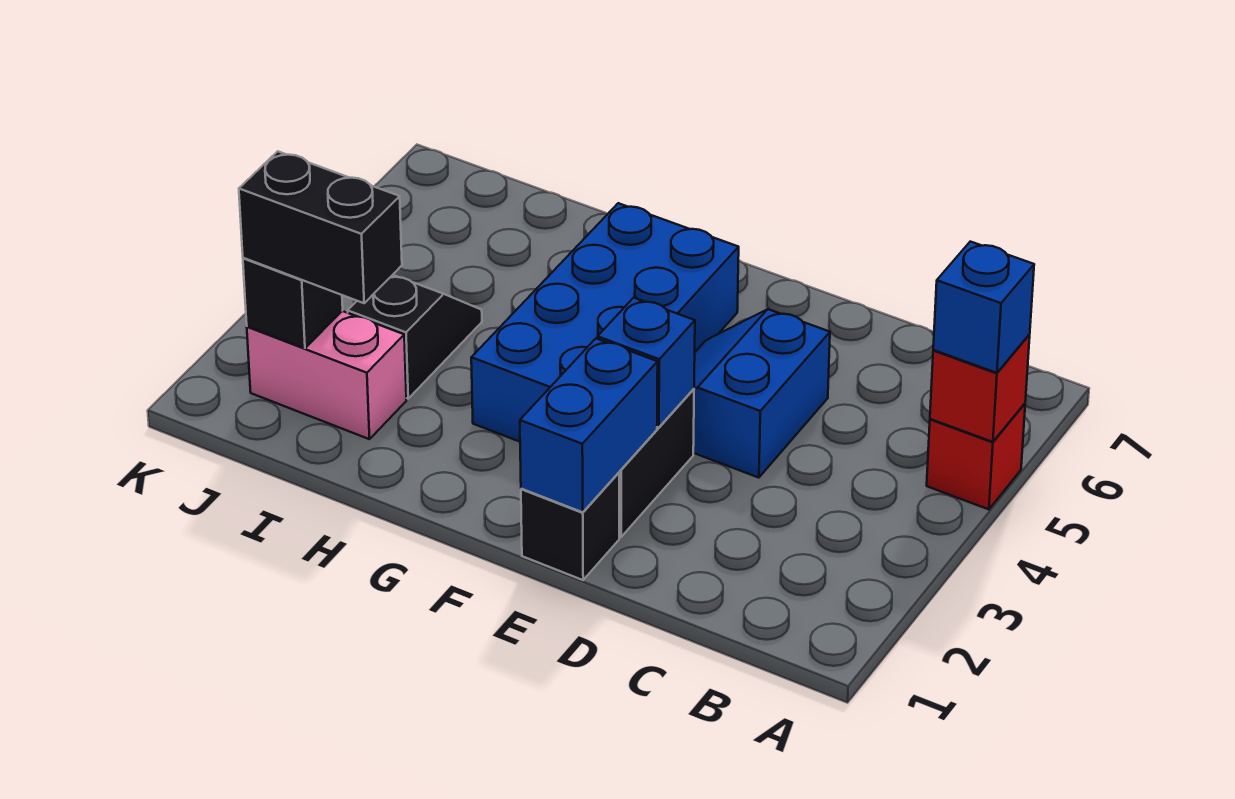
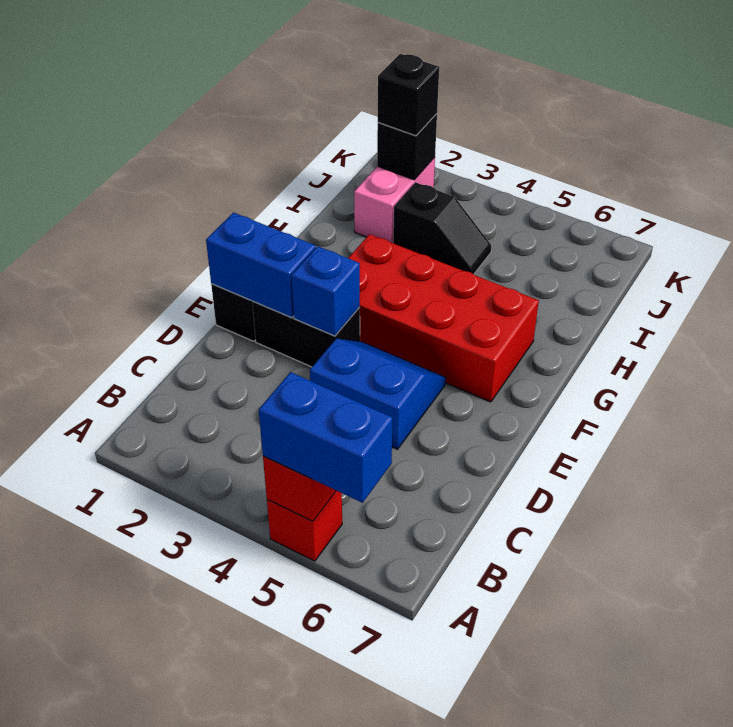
blue brick A5 level 3 -> blue brick A5:A6 level 3
blue brick F3:G6 level 1 -> red brick F3:G6 level 1
black brick I2:J2 level 3 -> black brick J2 level 3

